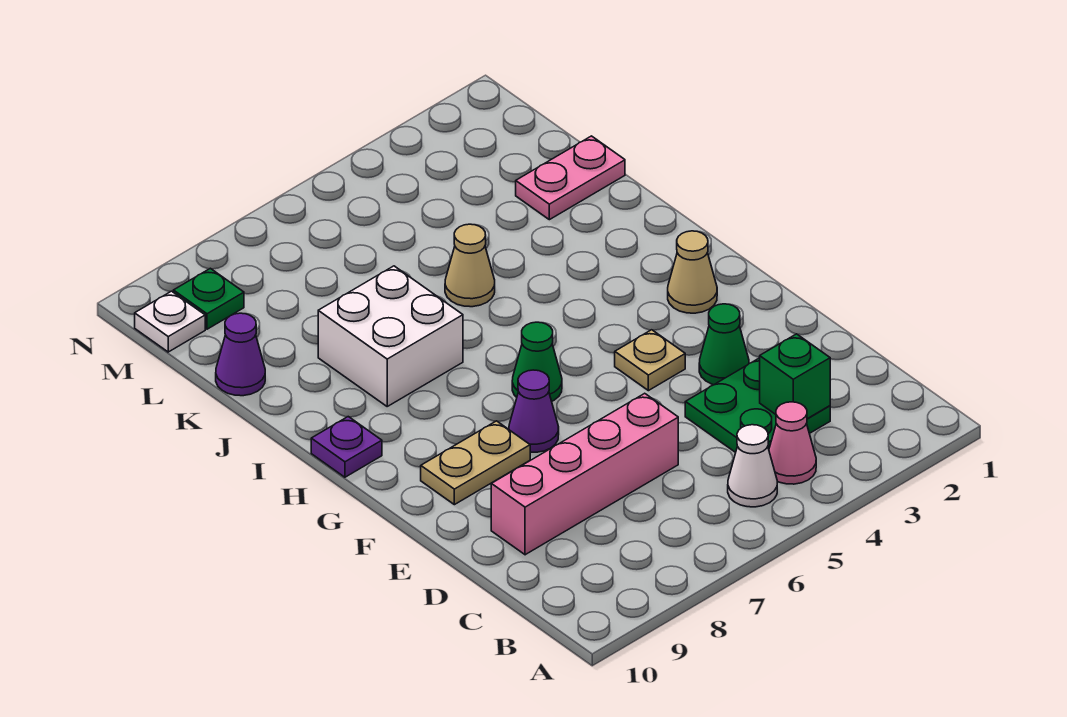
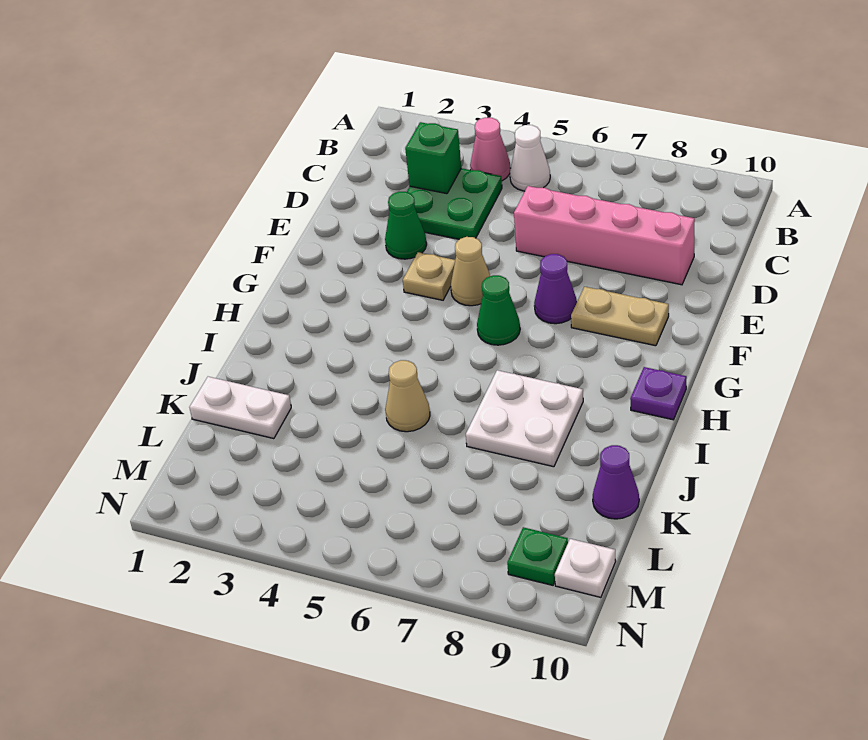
tan cone G2 level 1 -> tan cone F5 level 1
white brick I7:J8 level 1 -> white plate I7:J8 level 1
pink plate K1:K2 level 1 -> white plate K1:K2 level 1

